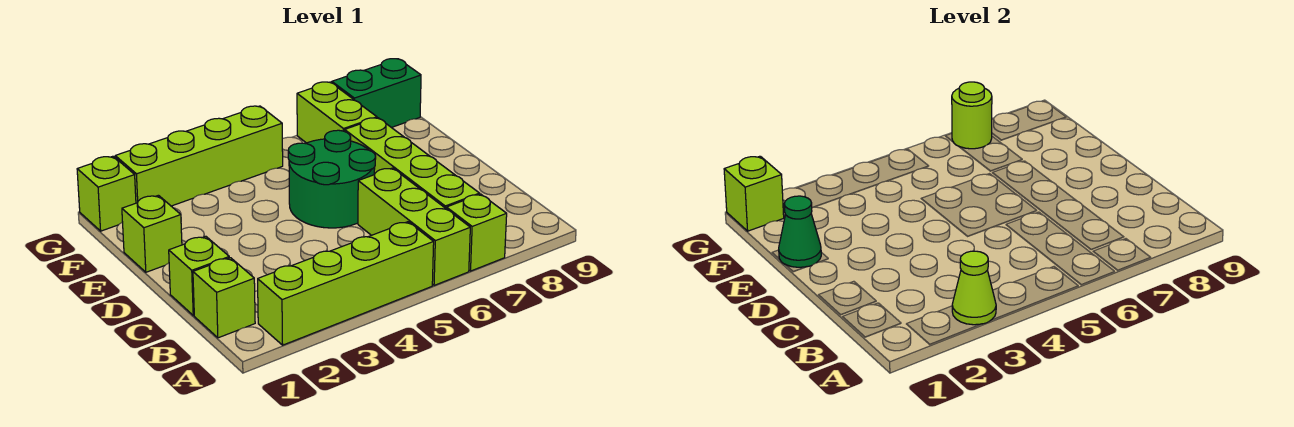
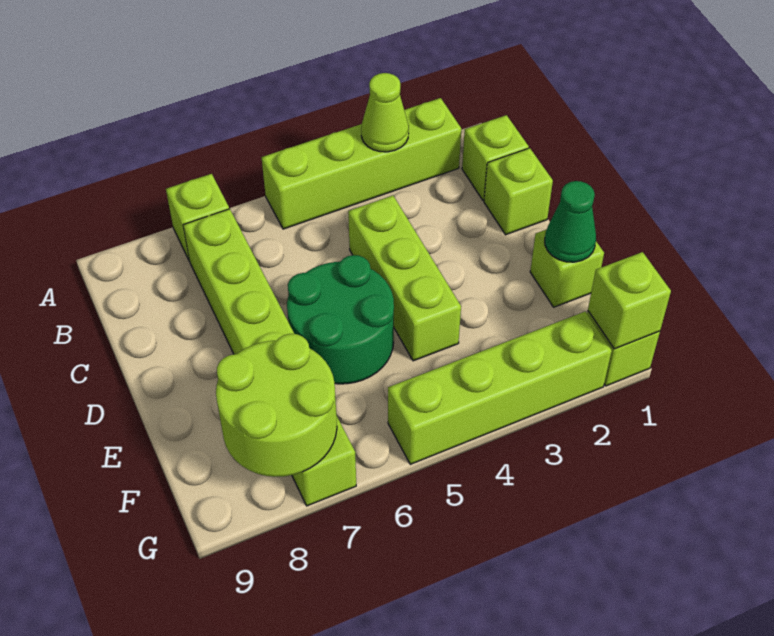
lime brick A6:C6 level 1 -> lime brick C4:E4 level 1
lime round brick G7 level 2 -> lime round brick F7:G8 level 2
green brick G8:G9 level 1 -> none

